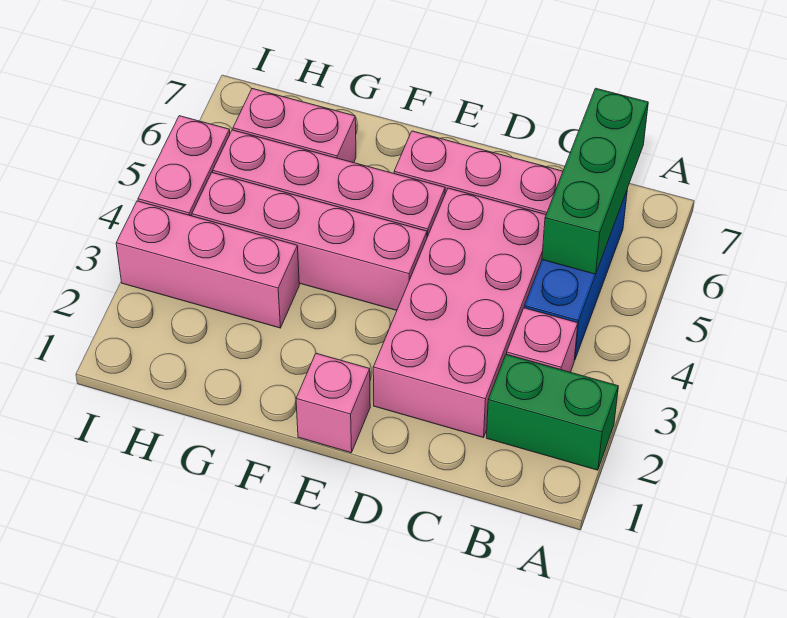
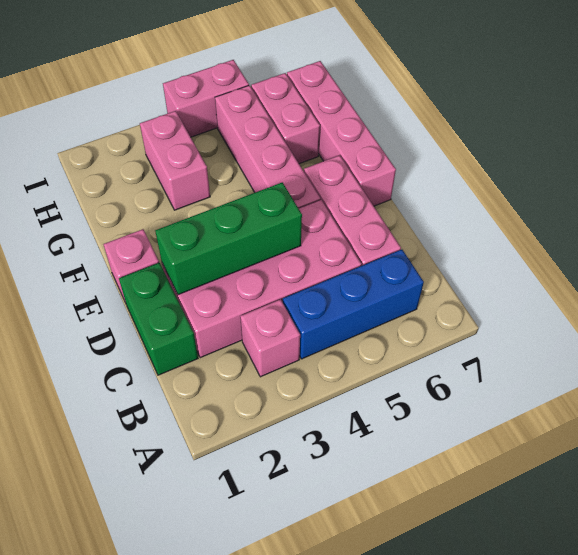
green brick A2:B2 level 1 -> green brick C1:D1 level 1
green brick B5:B7 level 2 -> green brick D2:D4 level 2
pink brick E4:H4 level 1 -> pink brick E7:H7 level 1
pink brick G3:I3 level 1 -> pink brick G3:H3 level 1

